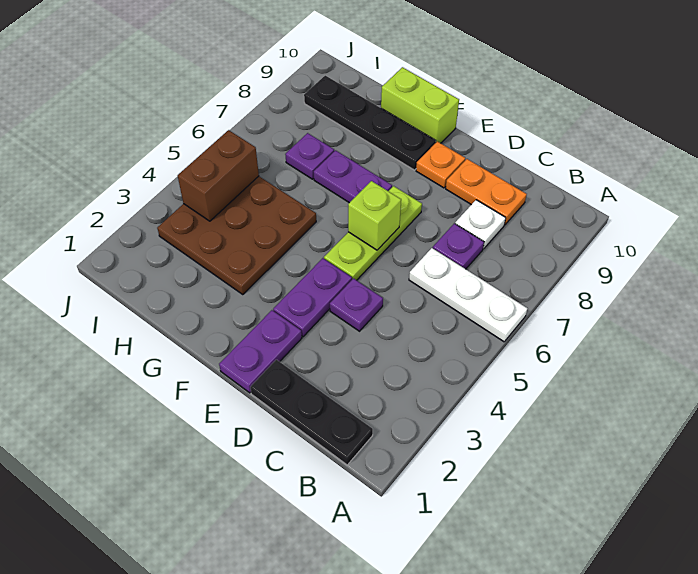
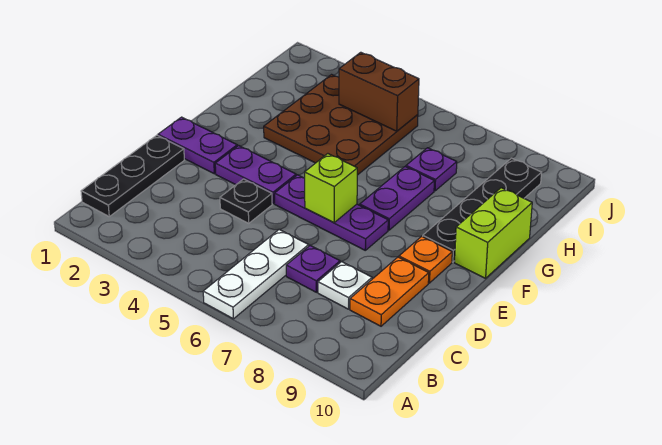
purple plate D4 level 1 -> black plate D4 level 1
lime plate E5:E7 level 1 -> purple plate E5:E7 level 1

